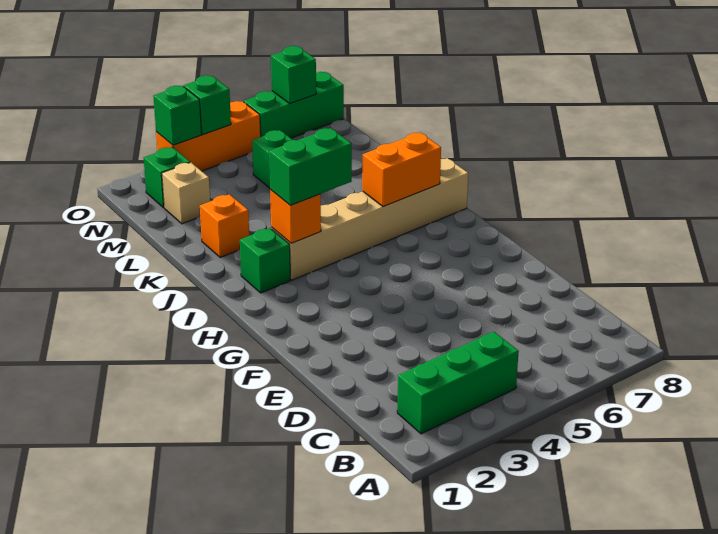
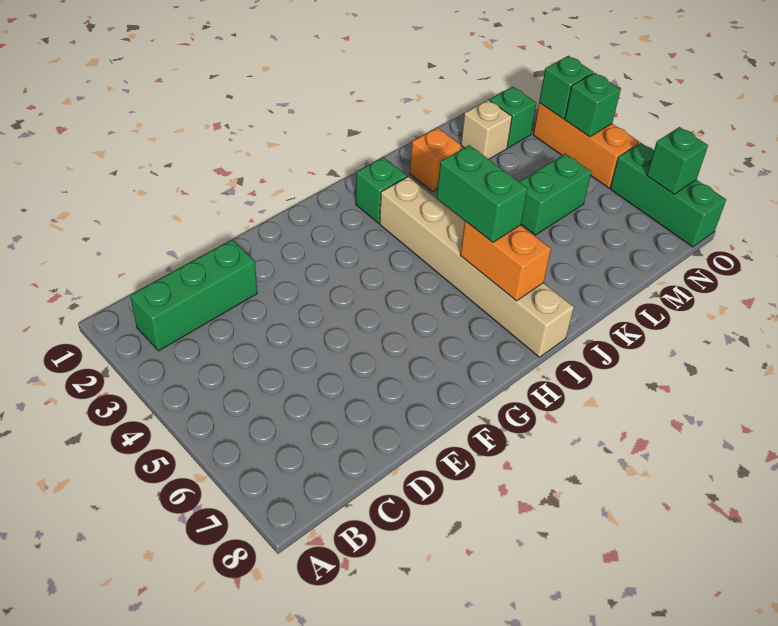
green brick B2:B4 level 1 -> green brick B2:D2 level 1
orange brick I3 level 2 -> none
green brick I3:I4 level 3 -> green brick I5:I6 level 3

